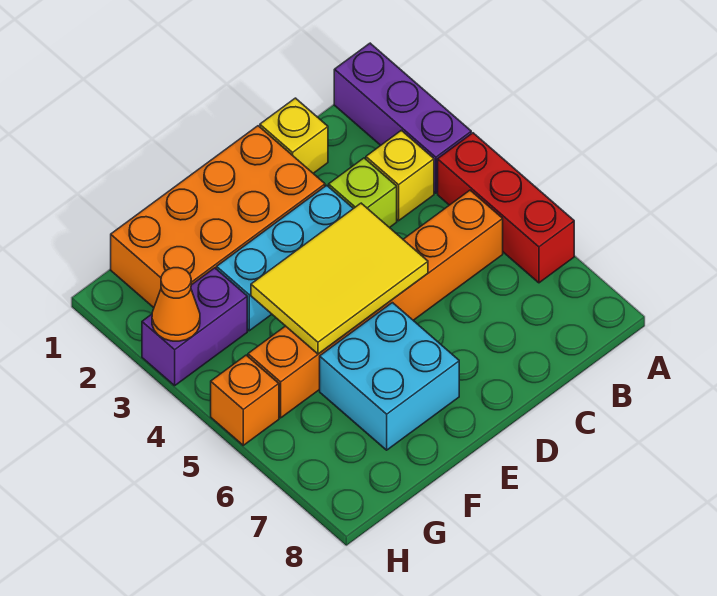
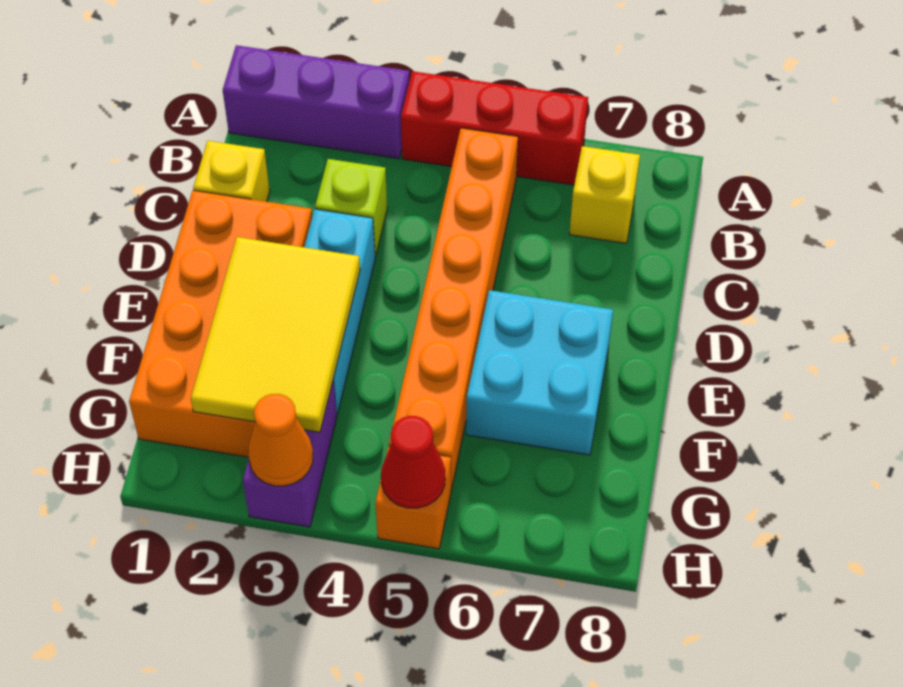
yellow brick B3 level 1 -> yellow brick B7 level 1
yellow tile D4:F5 level 2 -> yellow tile E2:G3 level 2
none -> red cone H5 level 2

